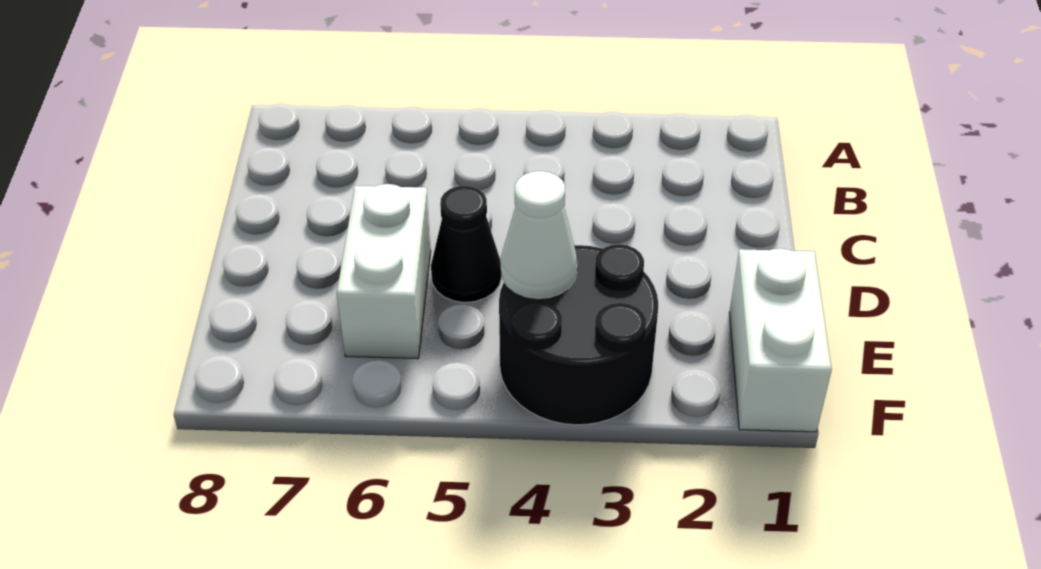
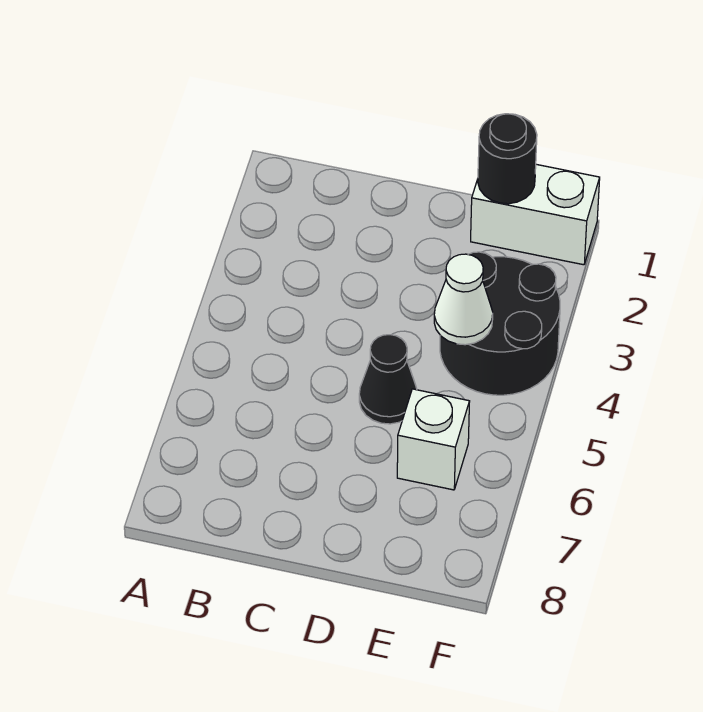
white brick D6:E6 level 1 -> white brick E6 level 1
none -> black round brick E1 level 2

